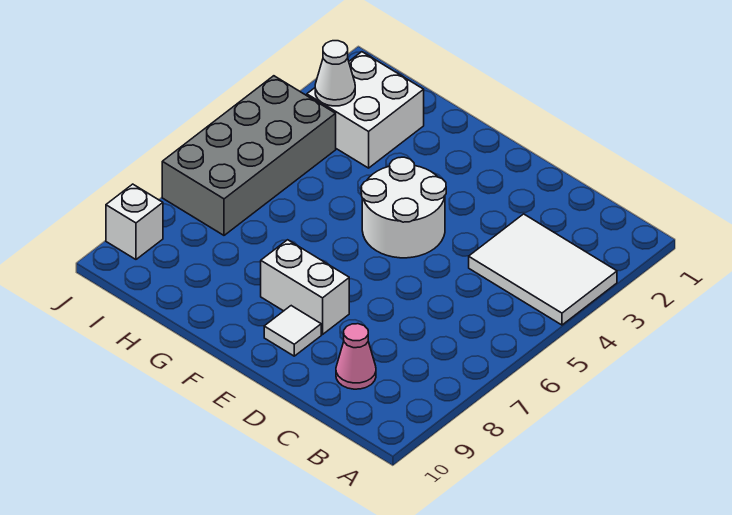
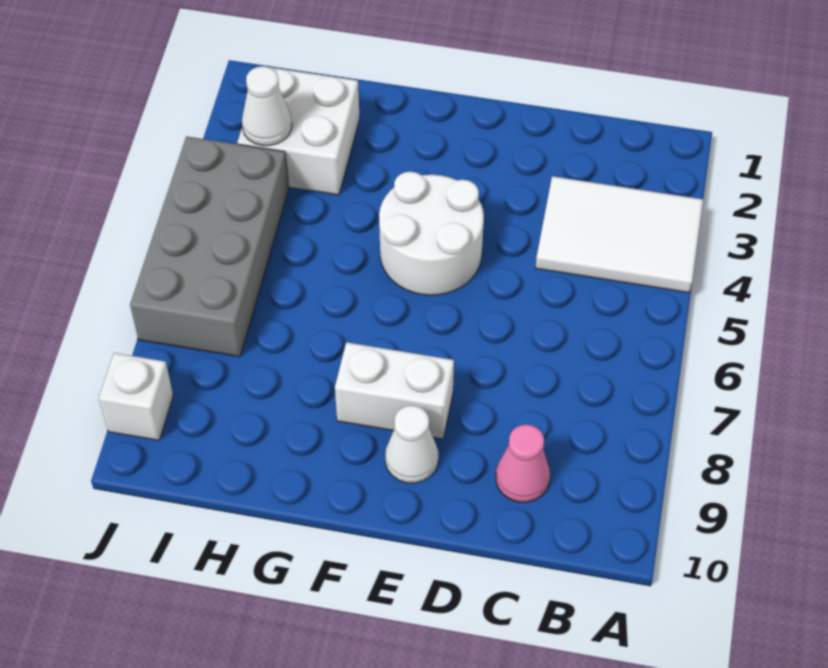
white tile E9 level 1 -> white cone E9 level 1

